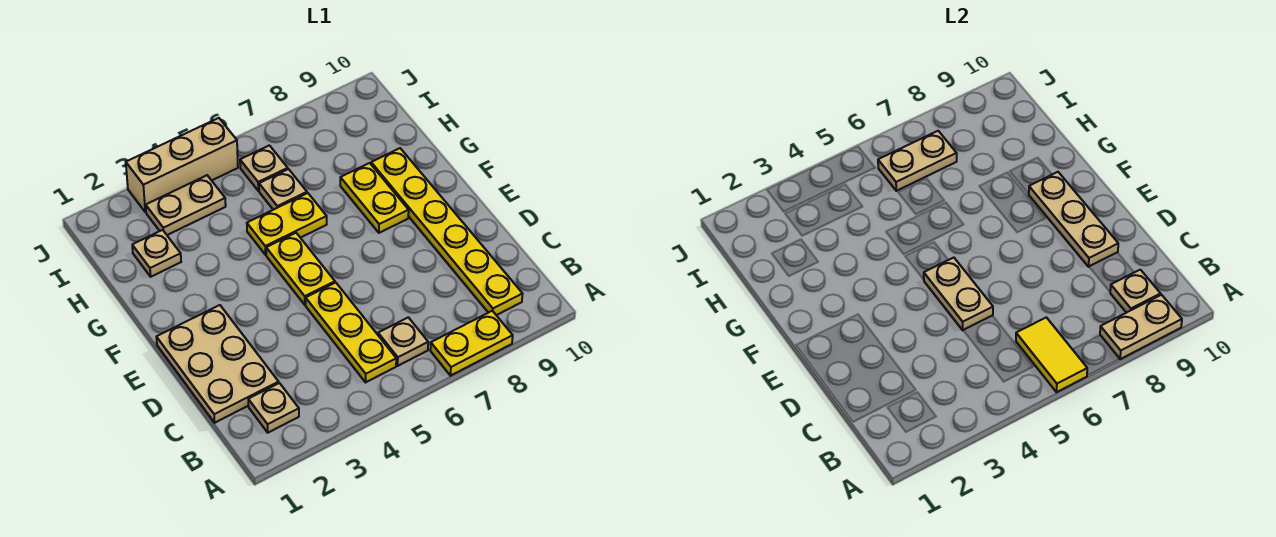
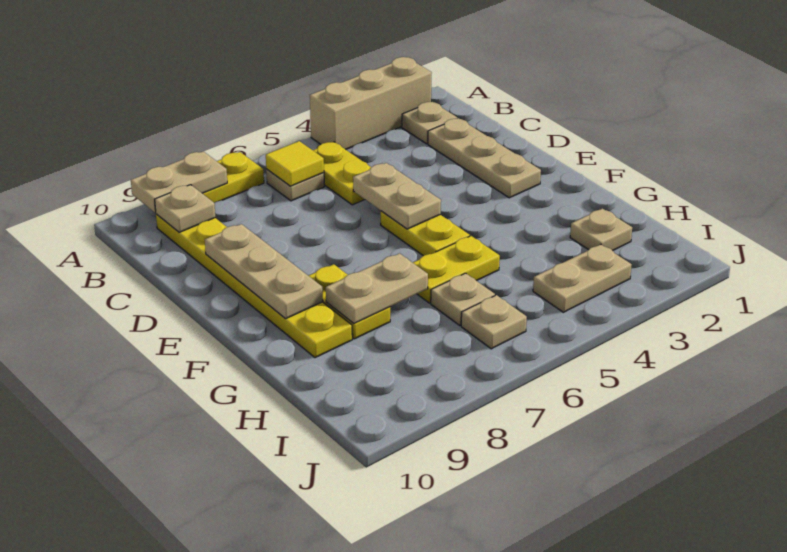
yellow tile A6:B6 level 2 -> yellow tile B6 level 2
yellow plate B5:D5 level 1 -> yellow plate B5:C5 level 1
tan plate C1:E2 level 1 -> tan plate C2:E2 level 1
tan plate I6:I7 level 2 -> tan plate G7:G8 level 2
tan brick J3:J5 level 1 -> tan brick A2:A4 level 1

